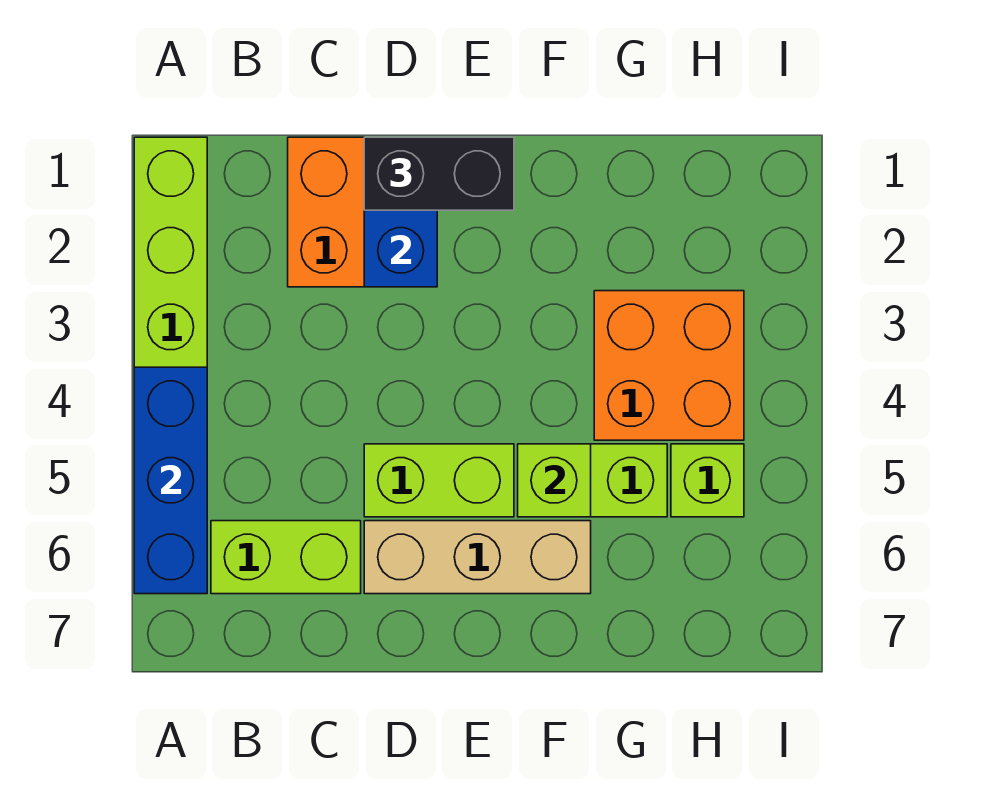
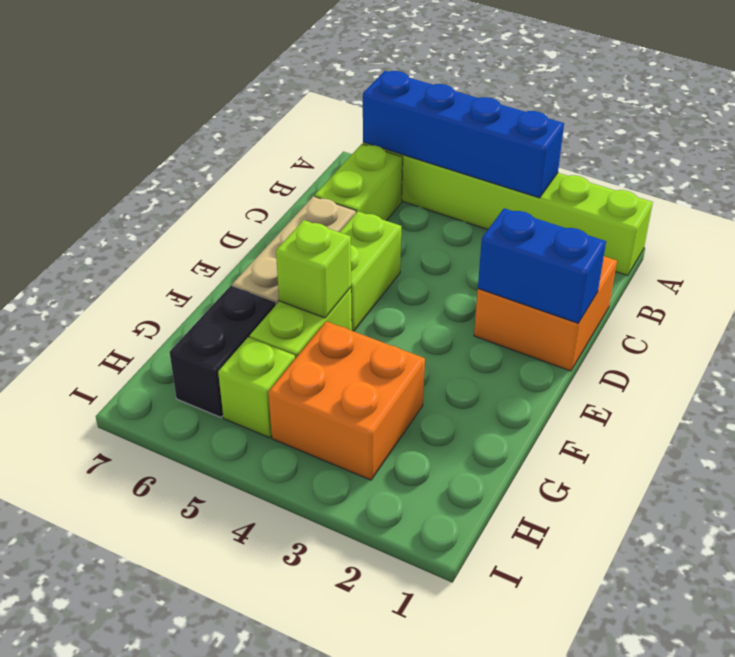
blue brick A4:A6 level 2 -> blue brick A3:A6 level 2
black brick D1:E1 level 3 -> black brick G6:H6 level 1

